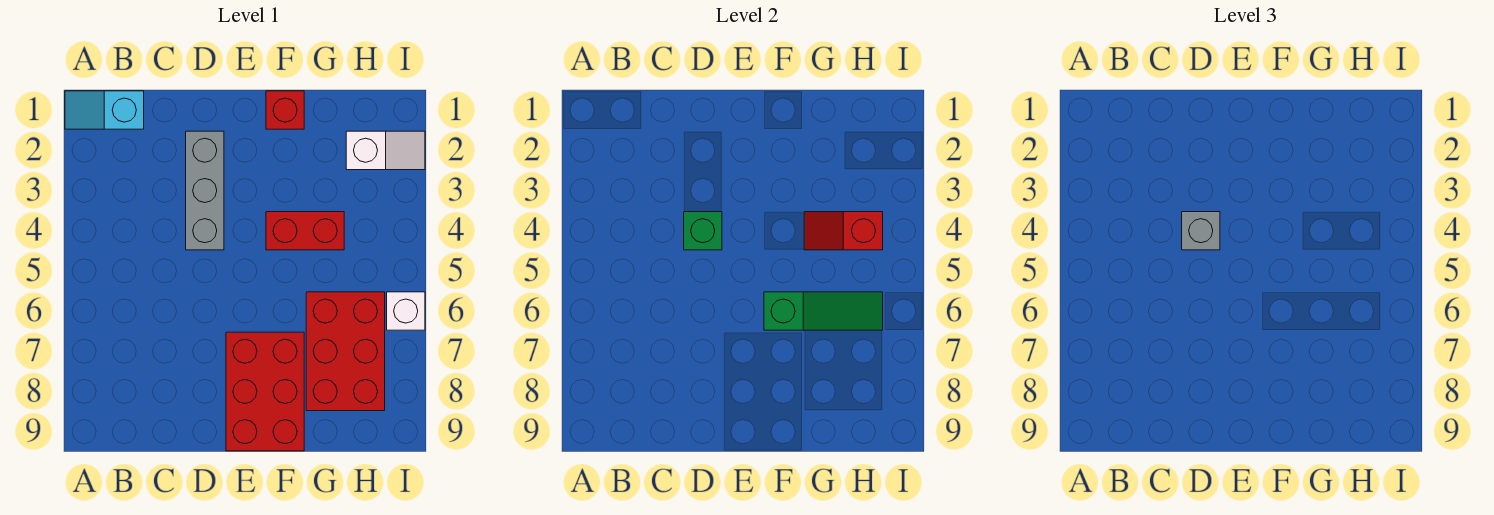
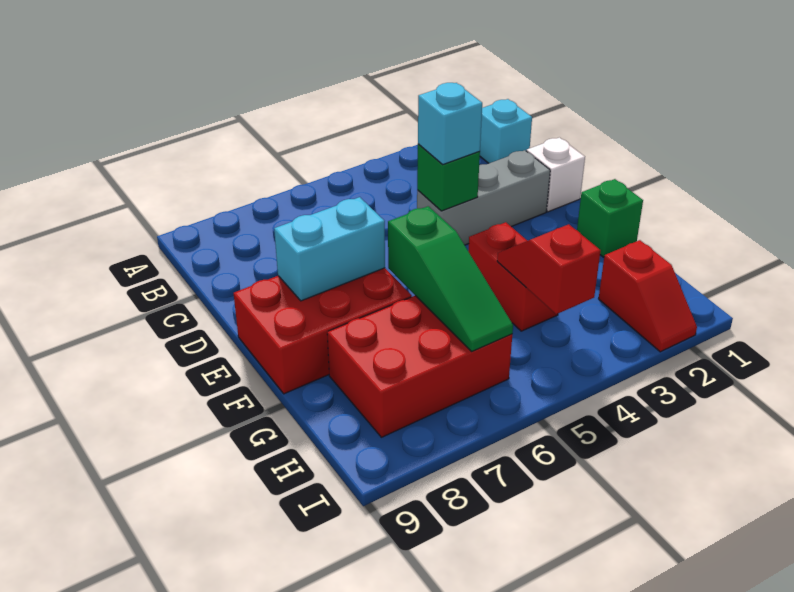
grey brick D4 level 3 -> cyan brick D4 level 3
none -> cyan brick E7:E8 level 2
red brick F1 level 1 -> green brick F1 level 1
white slope H2:I2 level 1 top H -> red slope H2:I2 level 1 top H
white brick I6 level 1 -> white brick D1 level 1

